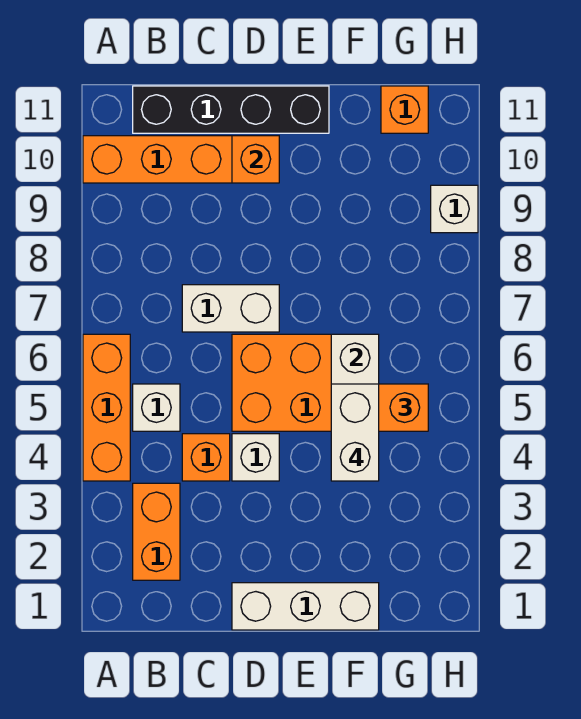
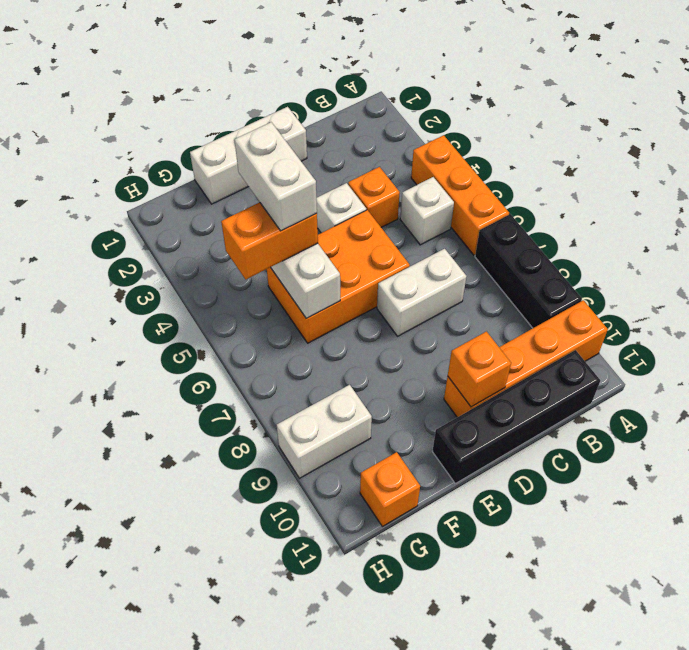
none -> black brick A7:A9 level 1
orange brick B2:B3 level 1 -> none
white brick H9 level 1 -> white brick G9:H9 level 1

